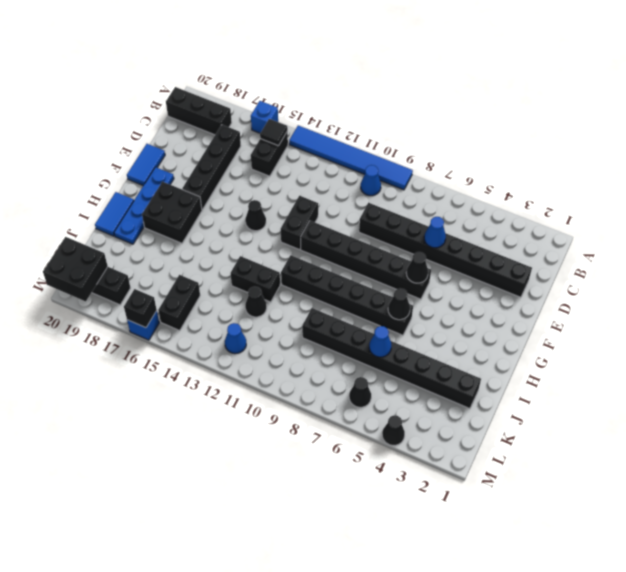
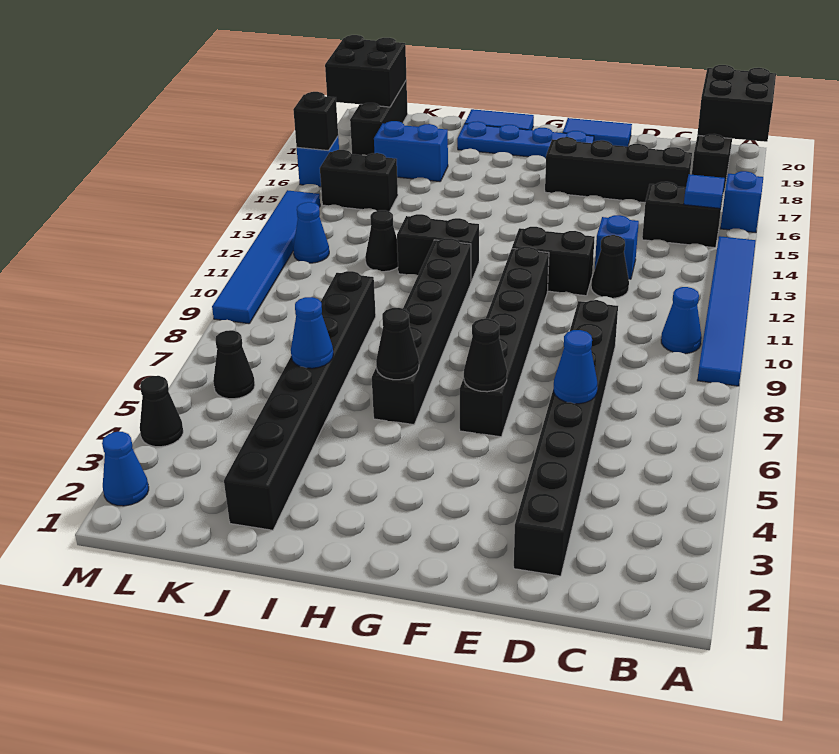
black tile B15 level 2 -> blue tile B15 level 2
none -> blue brick D13 level 1
black cone F14 level 1 -> black cone D12 level 1
black brick G17:H18 level 1 -> black brick A19:B20 level 2
black brick I12:I13 level 1 -> black brick H12:I12 level 1
none -> blue brick J17:K17 level 1
none -> blue cone M2 level 1
none -> blue tile M9:M14 level 1

